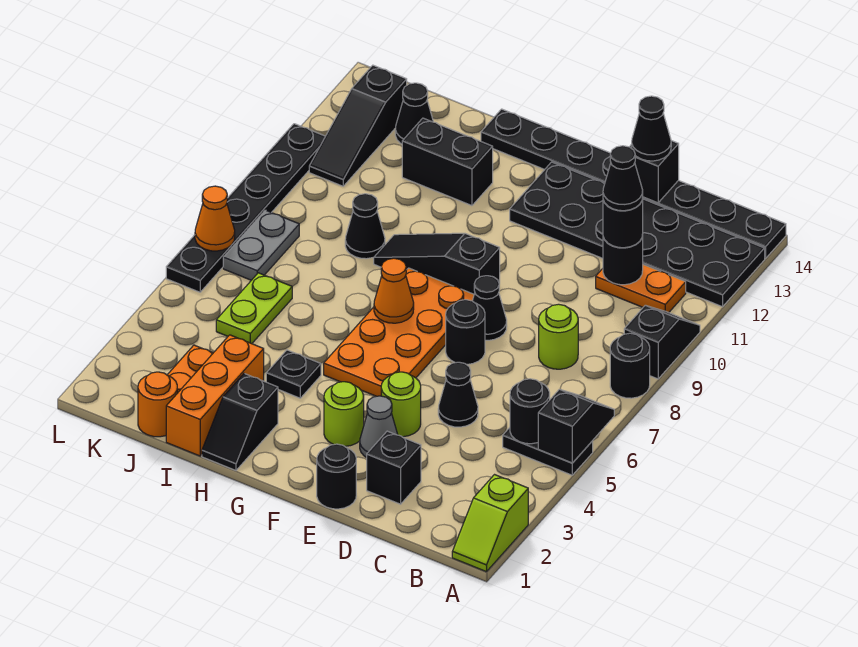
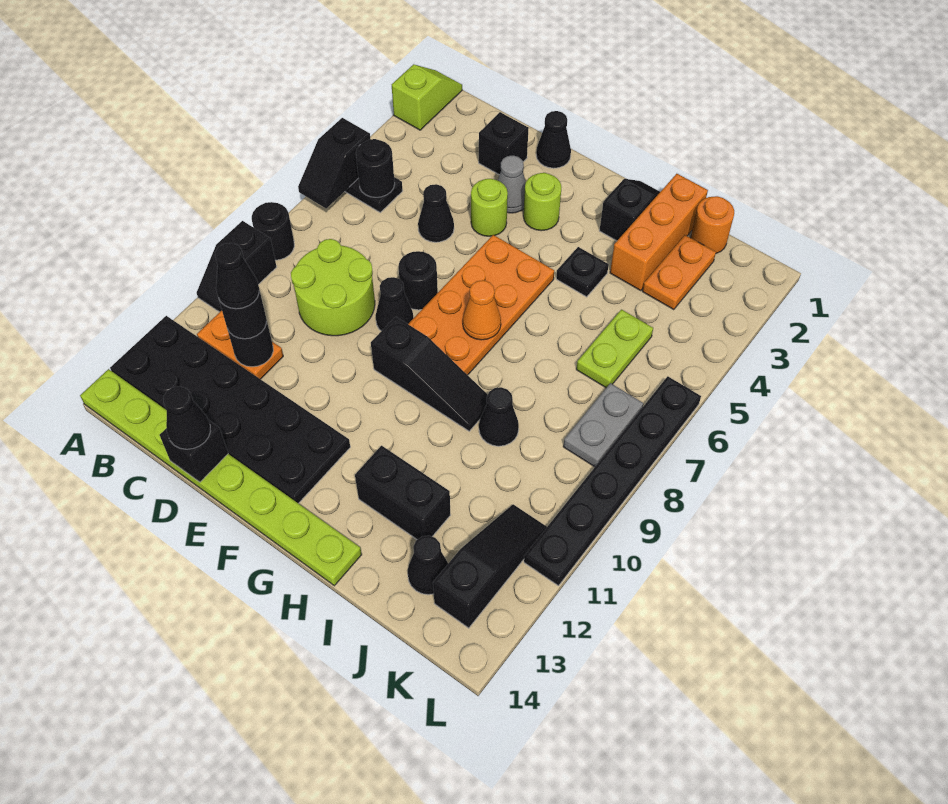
black plate A14:H14 level 1 -> lime plate A14:H14 level 1
lime round brick C8 level 1 -> lime round brick C8:D9 level 1
black round brick E1 level 1 -> black cone E1 level 1
orange cone L7 level 2 -> none

